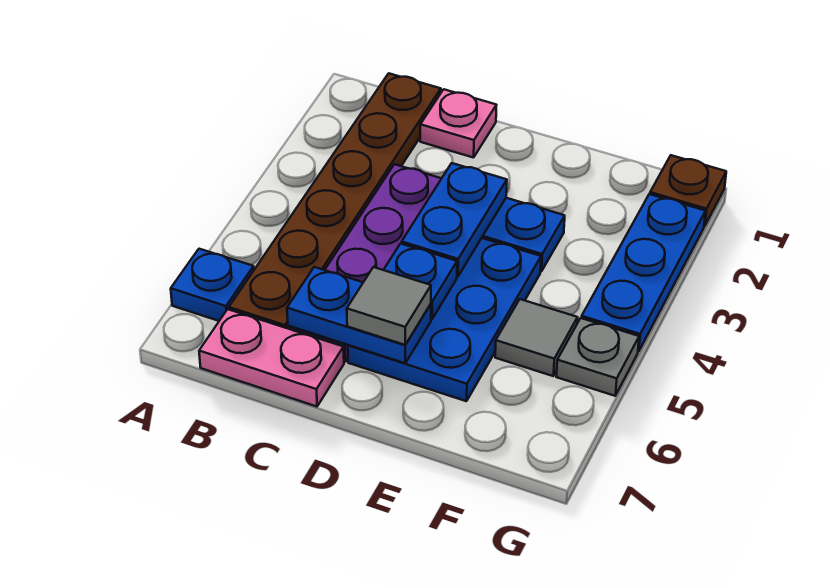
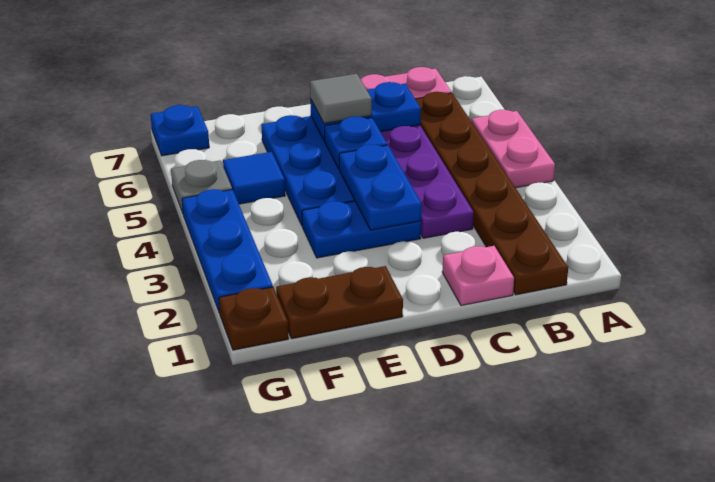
none -> pink plate A4:A5 level 1
blue plate A6 level 1 -> blue plate G7 level 1
none -> brown plate E1:F1 level 1
grey tile F5 level 1 -> blue tile F5 level 1

